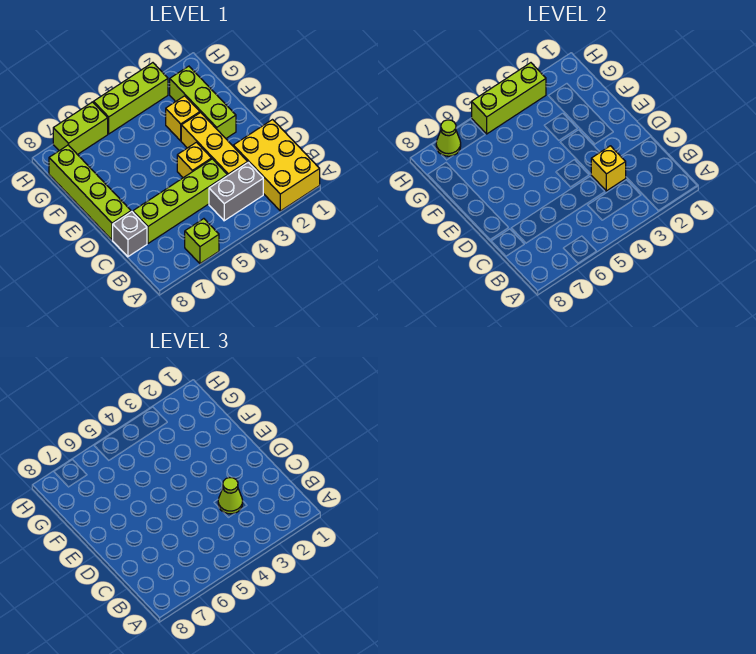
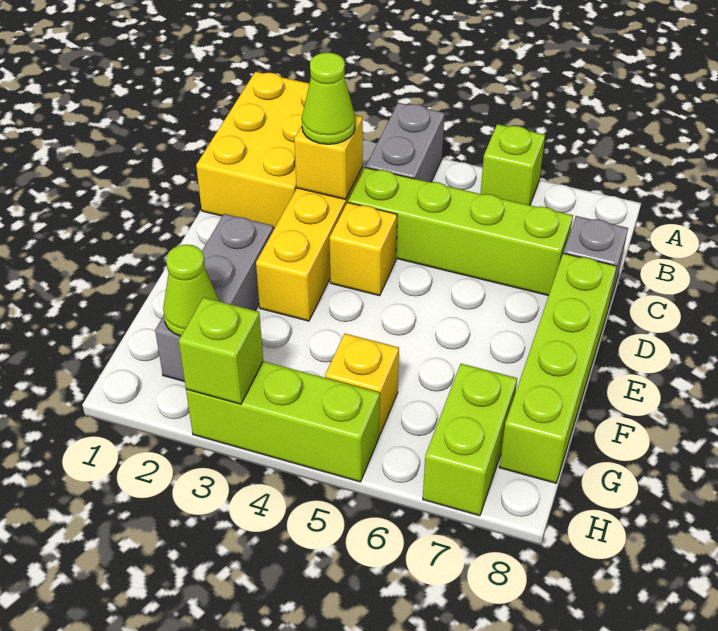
grey brick B3:B4 level 1 -> grey brick A4:B4 level 1
lime brick E2:G2 level 1 -> grey brick E2:G2 level 1
yellow brick F3 level 1 -> yellow brick G5 level 1
lime brick H3:H5 level 2 -> lime brick H3 level 2
lime brick H6:H7 level 1 -> lime brick G7:H7 level 1
lime cone H7 level 2 -> lime cone G2 level 2

